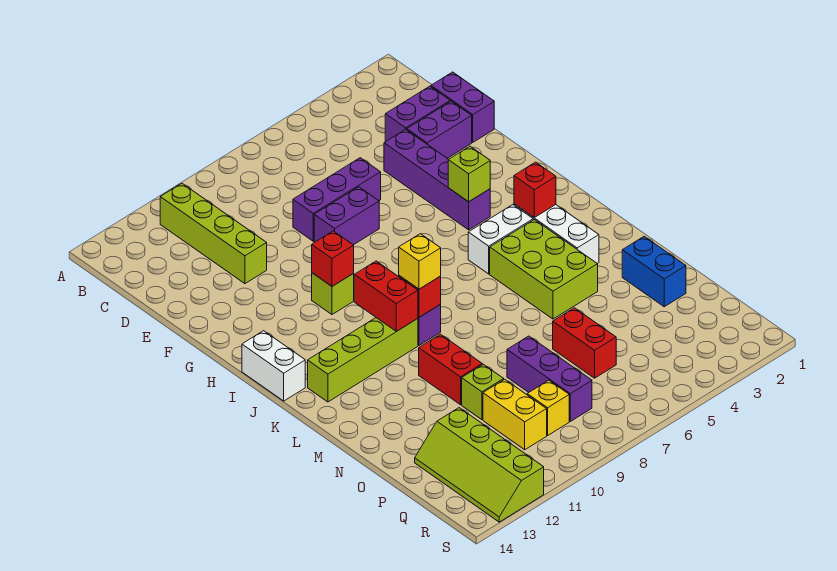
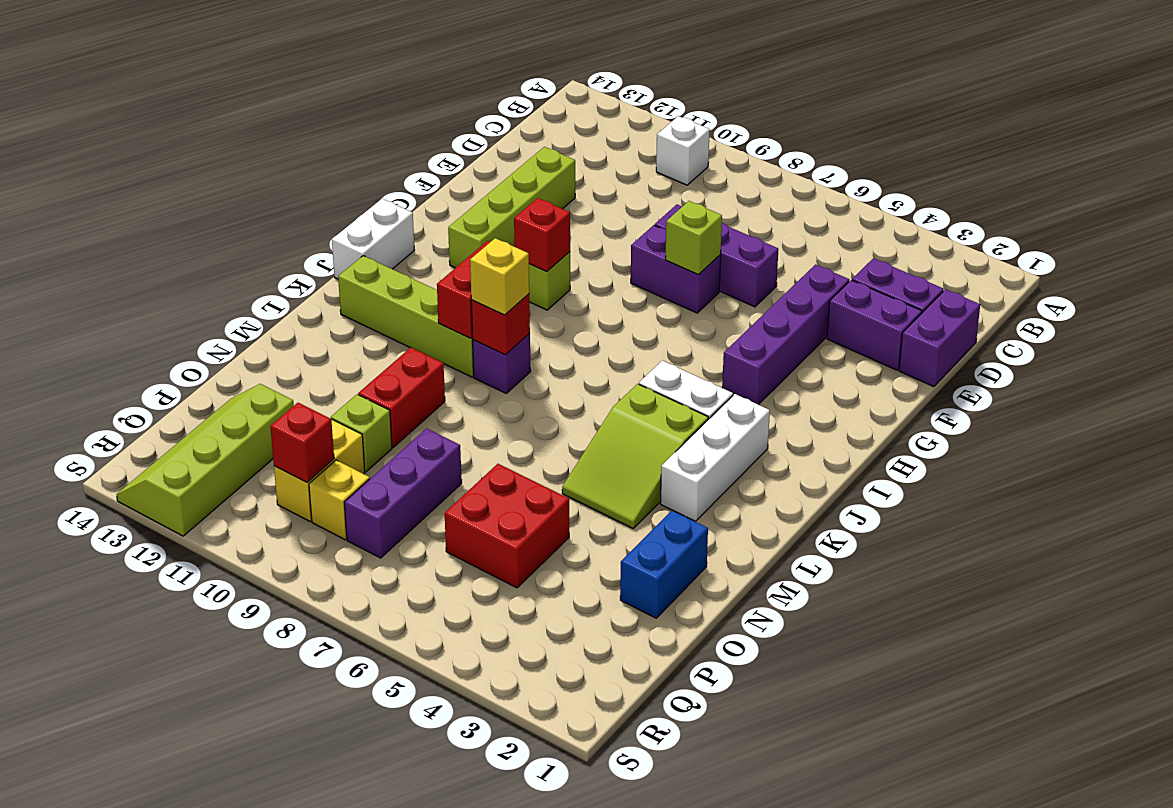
none -> white brick B10 level 1
lime brick B11:E11 level 1 -> lime brick E12:H12 level 1
lime brick H4 level 2 -> lime brick F7 level 2
red brick J3 level 2 -> red brick Q10 level 2
lime brick K4:M5 level 1 -> lime slope K4:M5 level 1 top K
red brick O6:P6 level 1 -> red brick O5:P6 level 1

